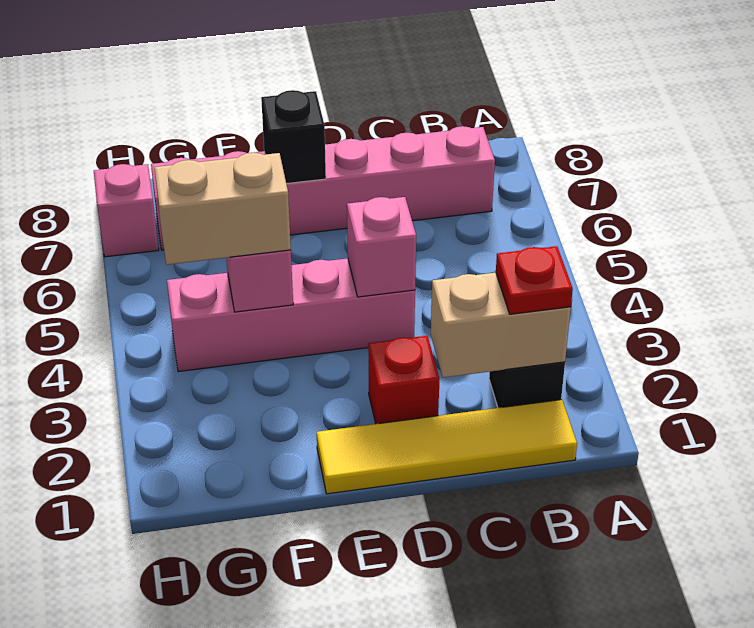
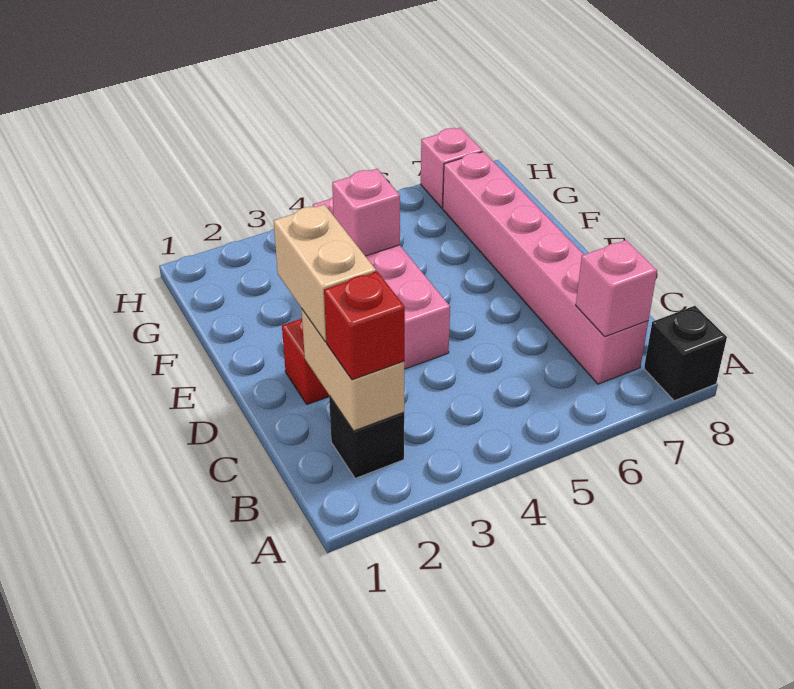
yellow tile B1:E1 level 1 -> none
red plate B2 level 3 -> red brick B2 level 3
pink brick D4 level 2 -> pink brick B7 level 2
black brick E7 level 2 -> black brick A8 level 1
tan brick F4:G4 level 3 -> tan brick C2:D2 level 3

